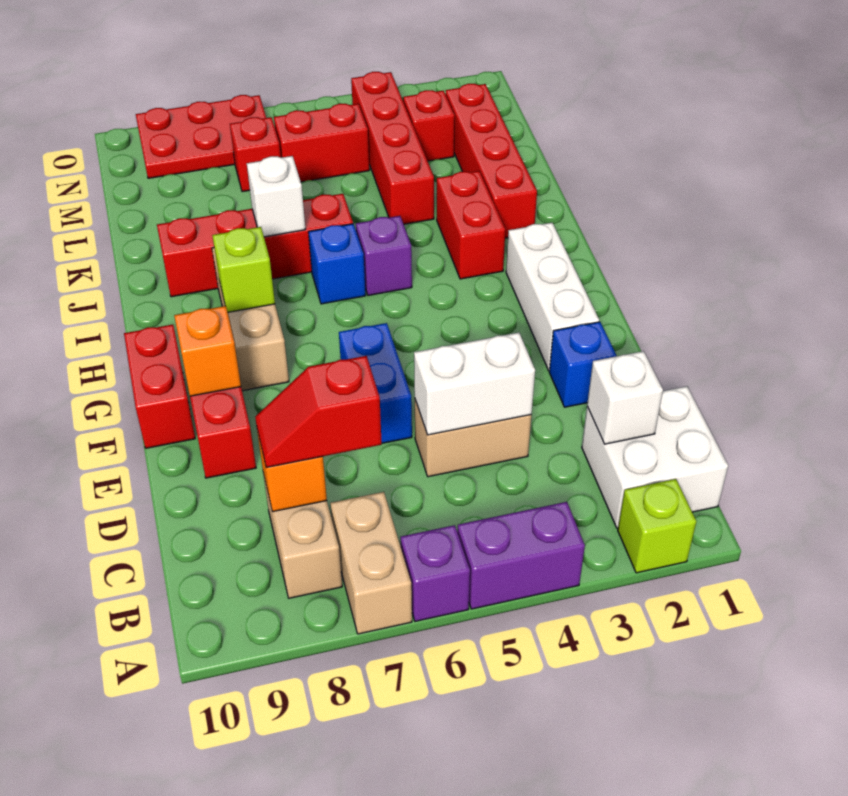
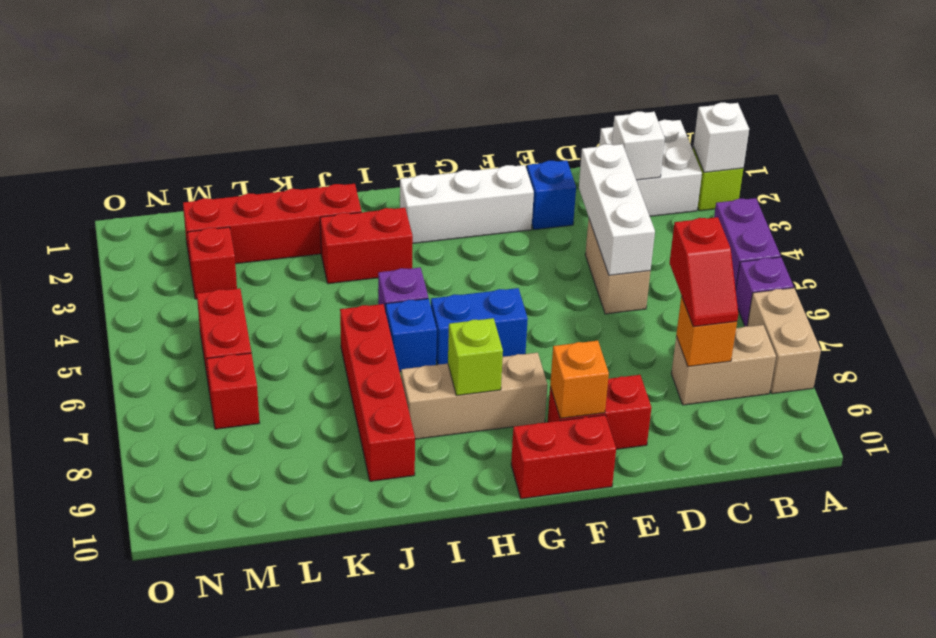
tan brick A7:B7 level 1 -> tan brick A7:A8 level 1
white brick D4:D5 level 2 -> white brick D3:D5 level 2
blue brick E6:F6 level 1 -> blue brick G6:H6 level 1
white brick J7 level 2 -> white brick A2 level 2
red brick K4:N4 level 1 -> none
red plate N7:O9 level 1 -> none

